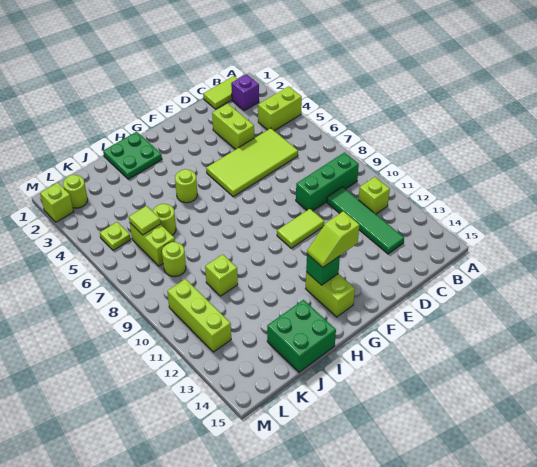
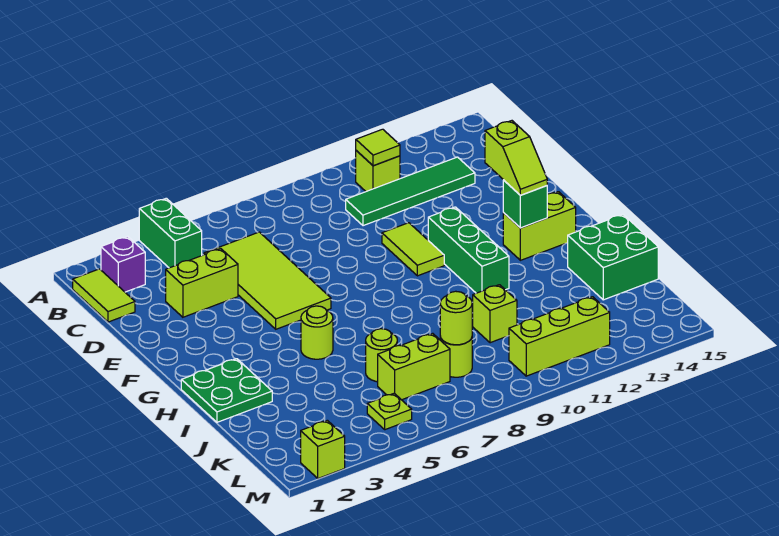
lime brick A4:B4 level 1 -> green brick A4:B4 level 1
green brick B9:D9 level 1 -> green brick F11:H11 level 1
lime tile K6 level 2 -> lime tile B11 level 2
lime round brick L2 level 1 -> lime round brick K8 level 2

